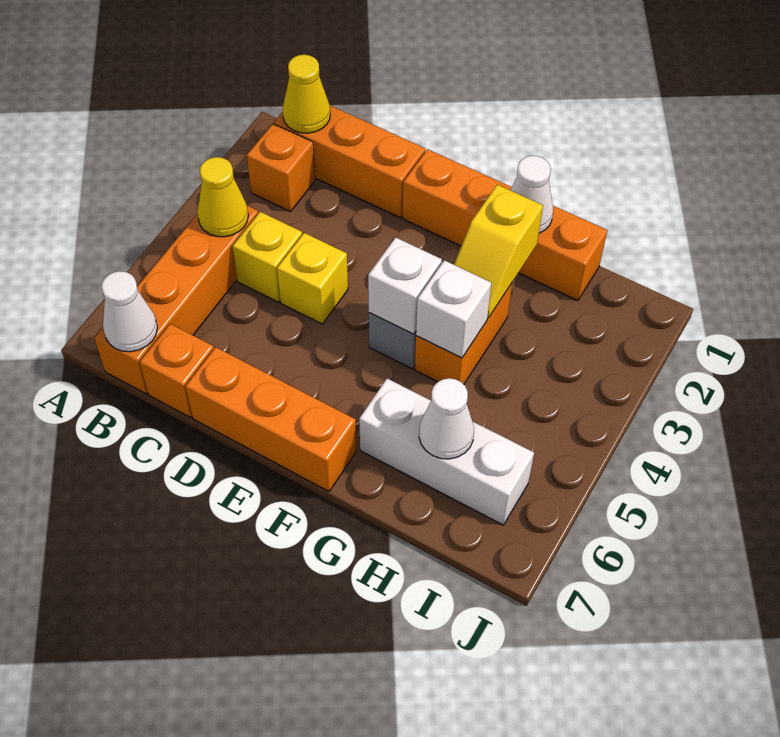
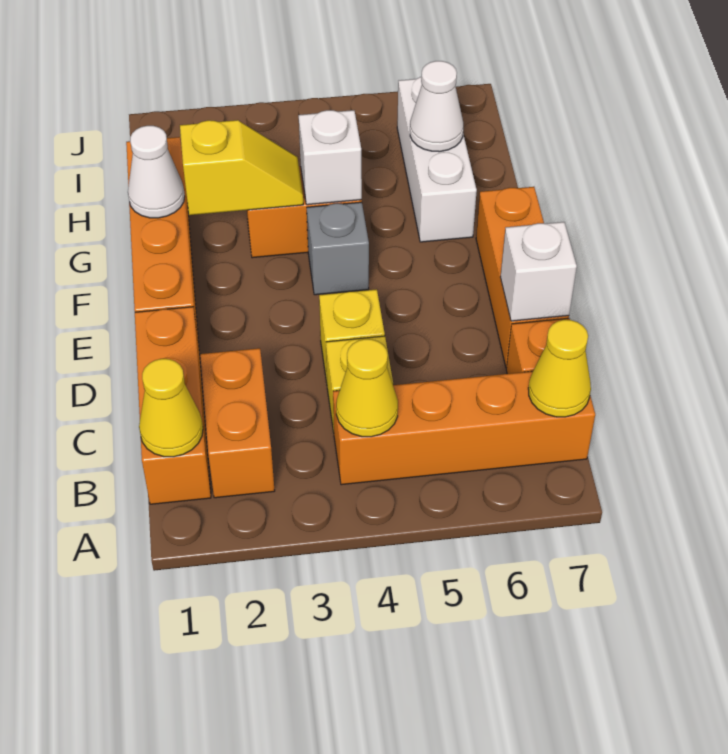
orange brick B2 level 1 -> orange brick B2:C2 level 1
white cone B7 level 2 -> yellow cone B7 level 2
white brick F4 level 2 -> white brick D7 level 2

